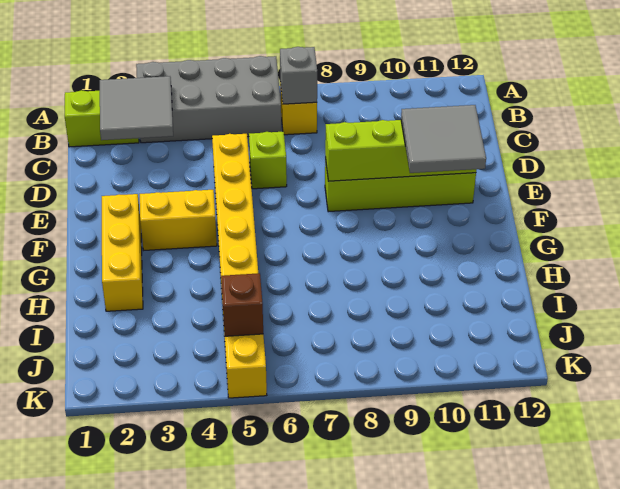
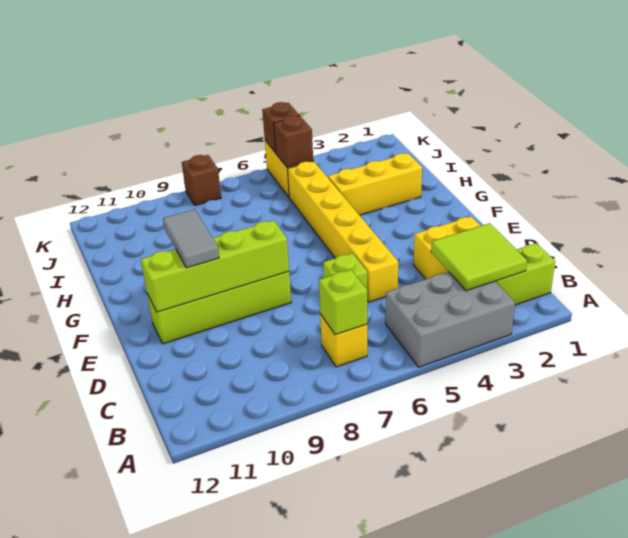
grey brick A3:B6 level 1 -> grey brick A3:B5 level 1
grey tile B2:C3 level 2 -> lime tile B2:C3 level 2
grey brick B7 level 2 -> lime brick B7 level 2
grey tile E10:F11 level 3 -> grey tile E10:F10 level 3
yellow brick F2:H2 level 1 -> yellow brick H2:H4 level 1
yellow brick F3:F4 level 1 -> yellow brick D2:D3 level 1
none -> brown brick K5 level 2
none -> brown brick K8 level 1

